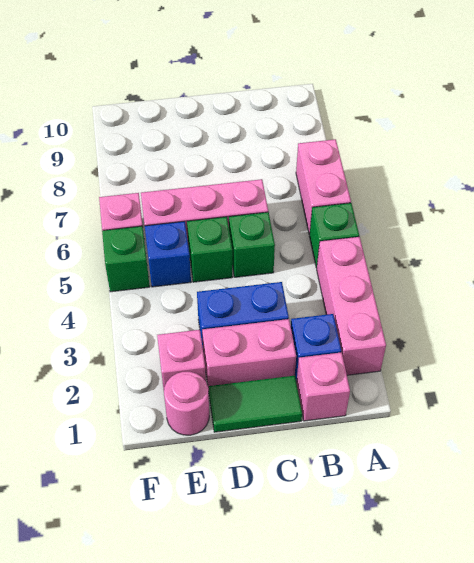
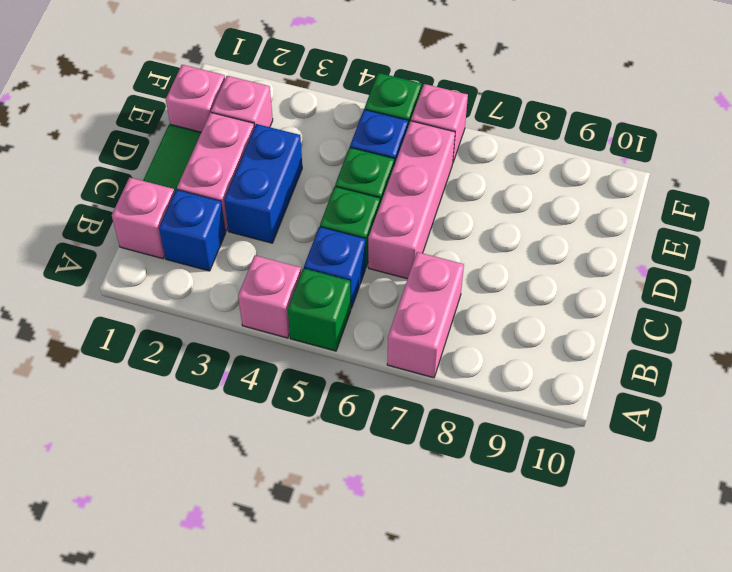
pink brick A2:A4 level 1 -> pink brick A4 level 1
pink brick A6:A7 level 1 -> pink brick A7:B7 level 1
none -> blue brick B5 level 1
pink round brick E1 level 1 -> pink brick E1 level 1

